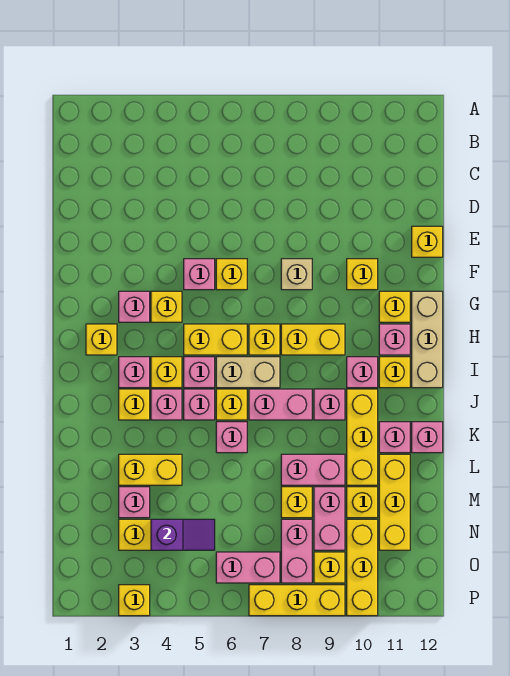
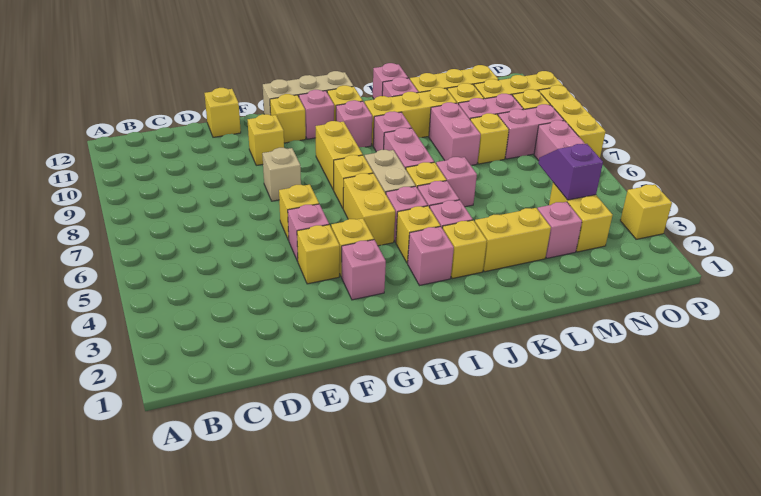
yellow brick H2 level 1 -> yellow brick F4 level 1
yellow brick L3:L4 level 1 -> yellow brick K3:L3 level 1

